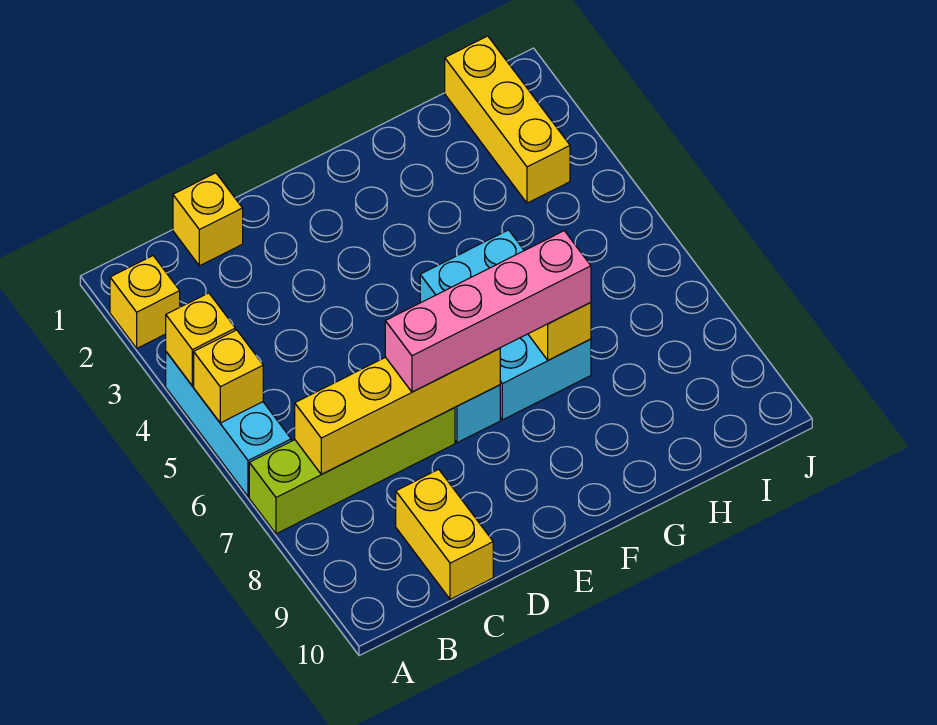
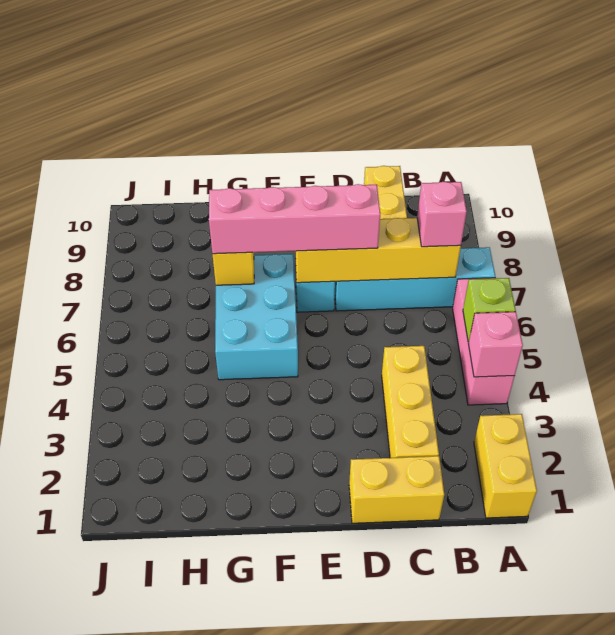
yellow brick A2 level 1 -> yellow brick A1:A2 level 1
cyan brick A4:A6 level 1 -> pink brick A4:A6 level 1
yellow brick A4 level 2 -> pink brick A4 level 2
yellow brick A5 level 2 -> lime brick A5 level 2
lime brick A7:D7 level 1 -> cyan brick A7:D7 level 1
none -> pink brick B7 level 3
yellow brick C1 level 1 -> yellow brick C1:D1 level 1
yellow brick I1:I3 level 1 -> yellow brick C2:C4 level 1

